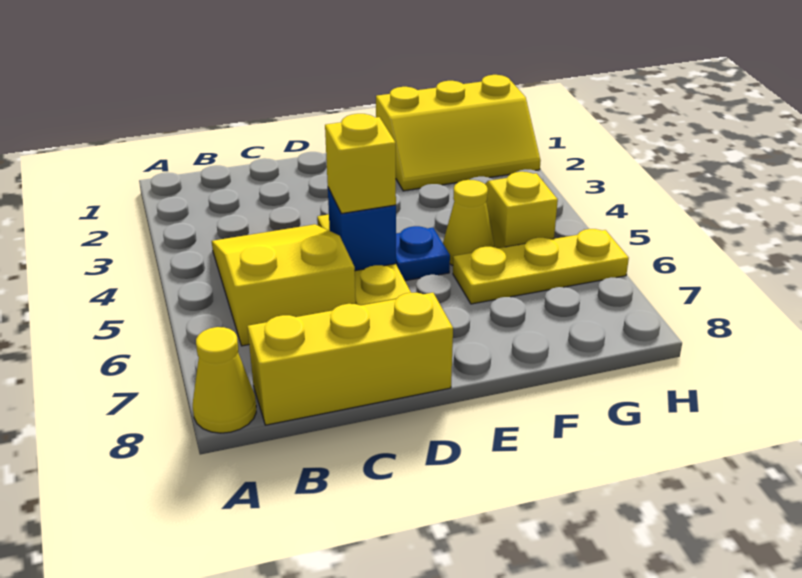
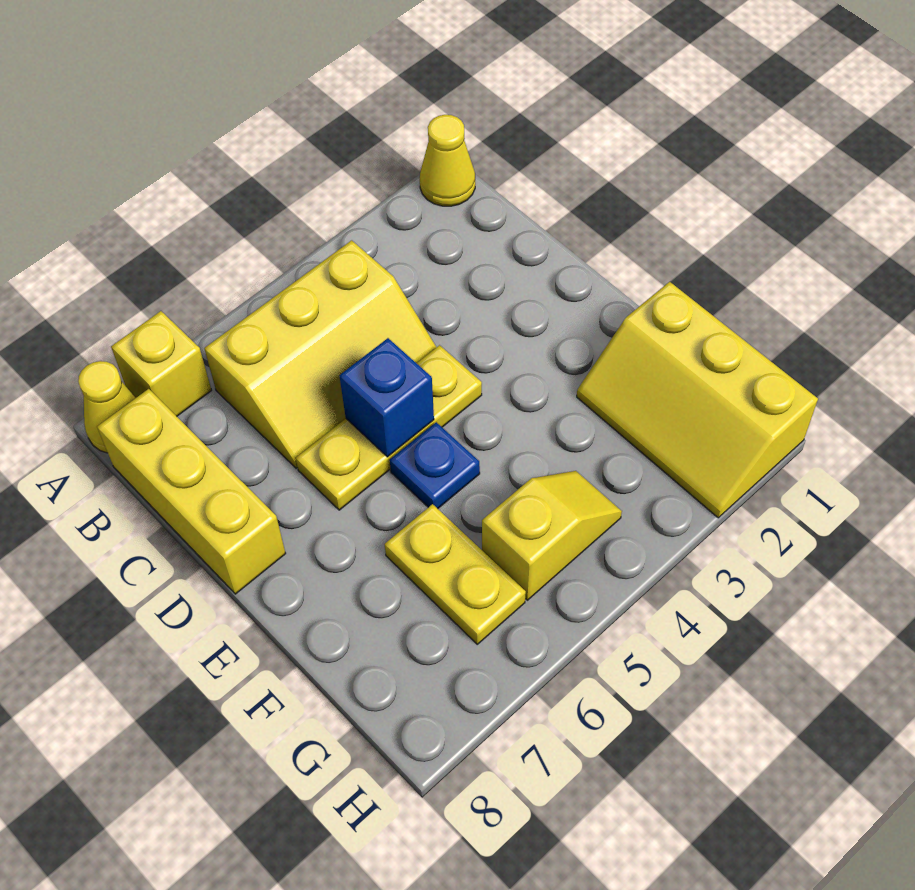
yellow slope B4:C6 level 1 top 6 -> yellow slope B4:C6 level 1 top B
yellow brick D5 level 3 -> yellow brick A7 level 1
yellow cone F5 level 1 -> yellow cone A1 level 1
yellow plate F6:H6 level 1 -> yellow plate F6:G6 level 1

